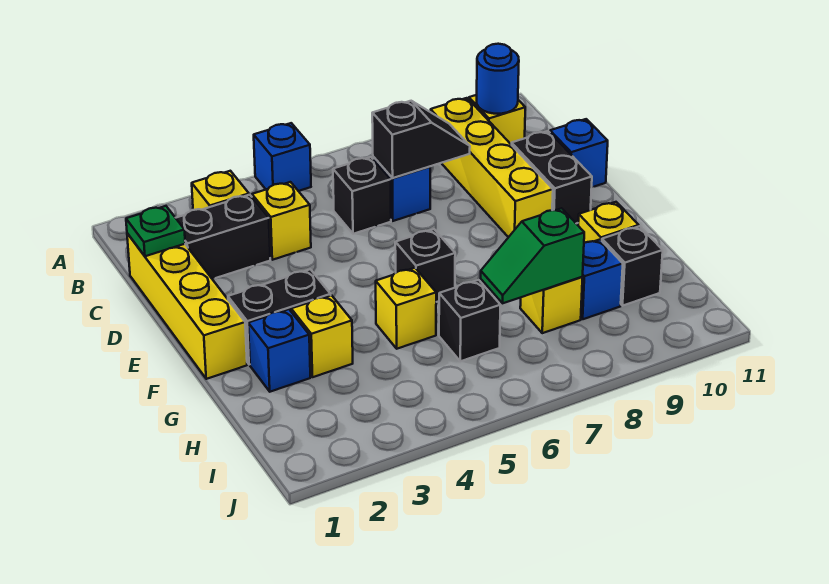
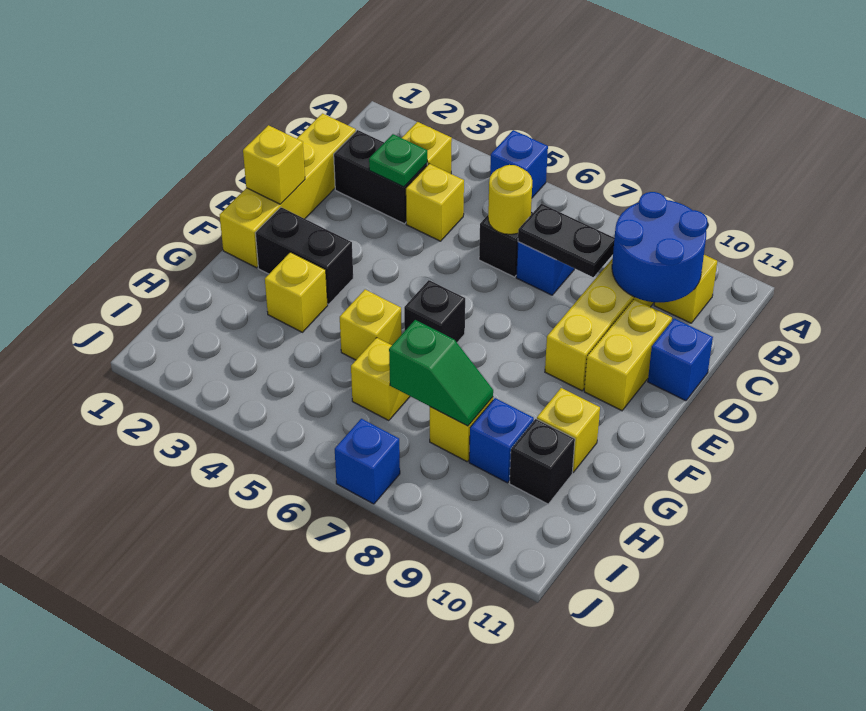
blue round brick B10 level 2 -> blue round brick B9:C10 level 2
green plate C1 level 2 -> green plate C3 level 2
none -> yellow round brick C6 level 2
black slope C7:C8 level 2 top 7 -> black plate C7:C8 level 2
black brick D10:E10 level 1 -> yellow brick D10:E10 level 1
none -> yellow brick E1 level 2
blue brick G2 level 1 -> blue brick J7 level 1
black brick H6 level 1 -> yellow brick H6 level 1
green slope H7:H8 level 2 top 8 -> green slope H7:H8 level 2 top 7

